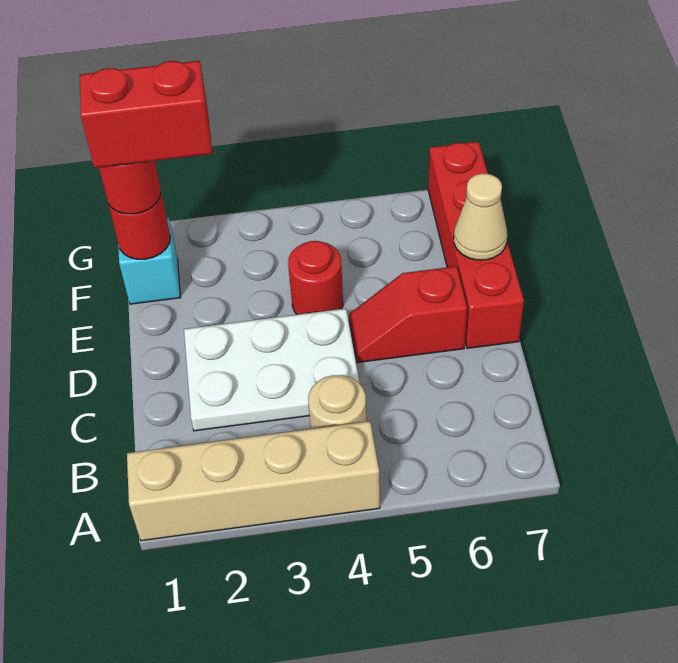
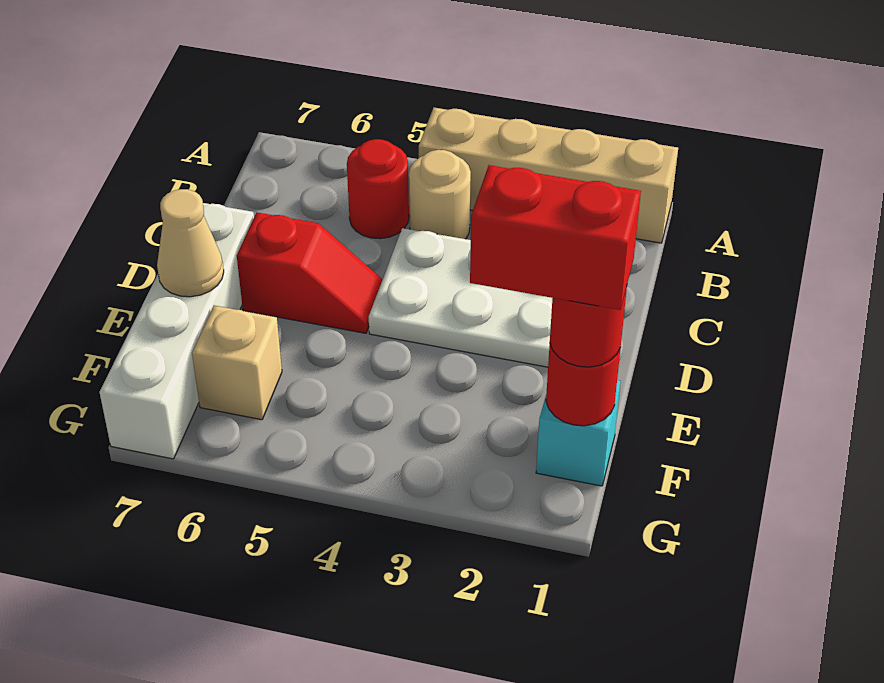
red brick D7:G7 level 1 -> white brick D7:G7 level 1
red round brick E4 level 1 -> red round brick B5 level 1
none -> tan brick F6 level 1

